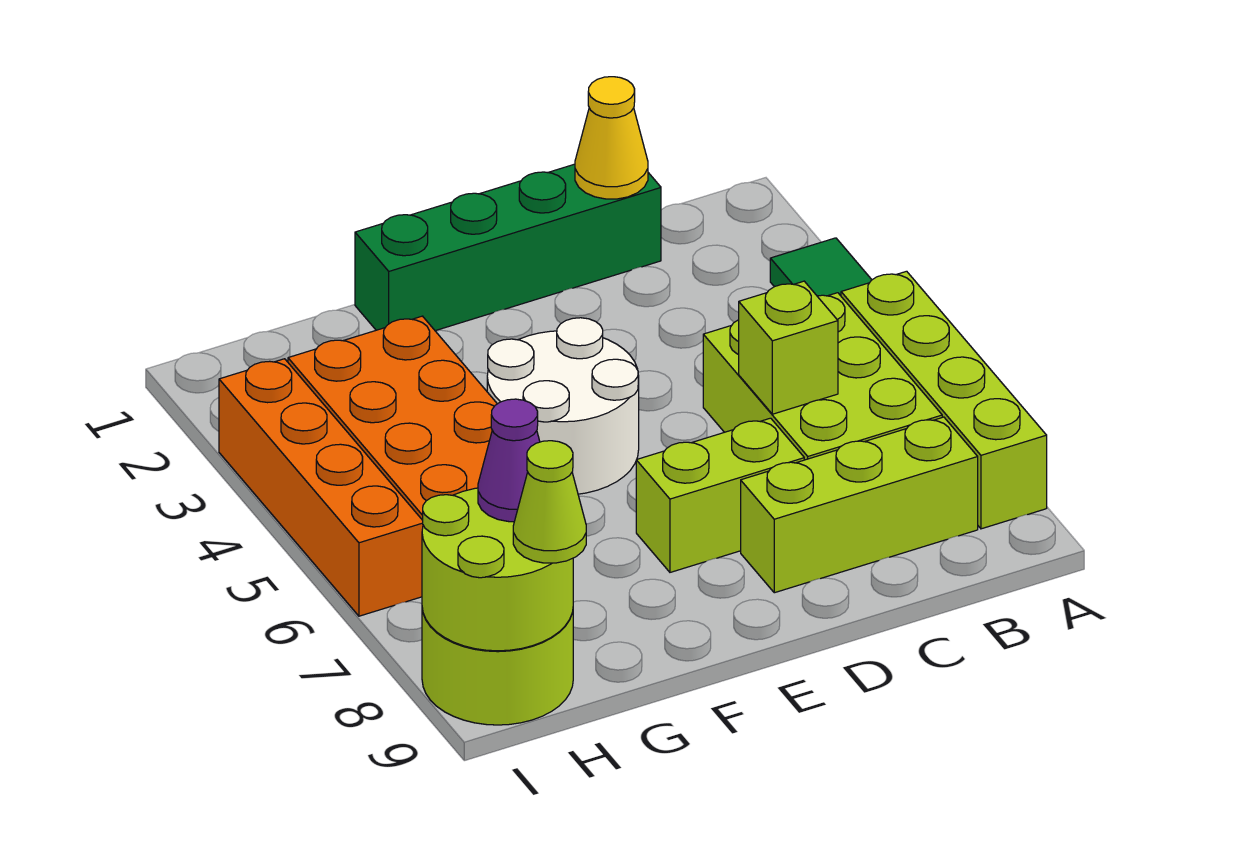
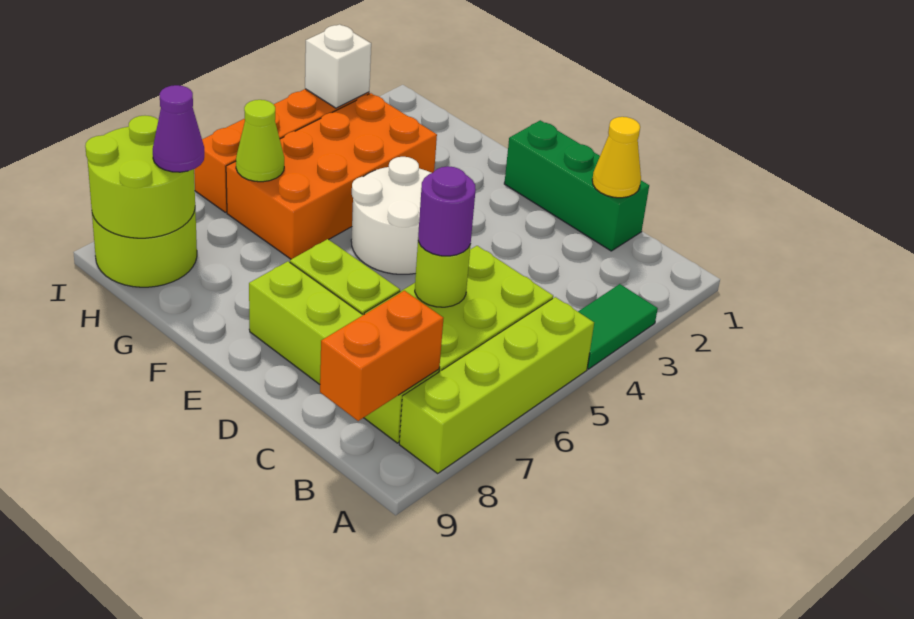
lime brick B8:D8 level 1 -> lime brick B8:E8 level 1
none -> orange brick B8:B9 level 2
green brick C1:F1 level 1 -> green brick C1:E1 level 1
lime brick C6 level 2 -> lime round brick C6 level 2
none -> purple round brick C6 level 3
lime cone H9 level 3 -> lime cone H6 level 2
none -> white brick I3 level 2

